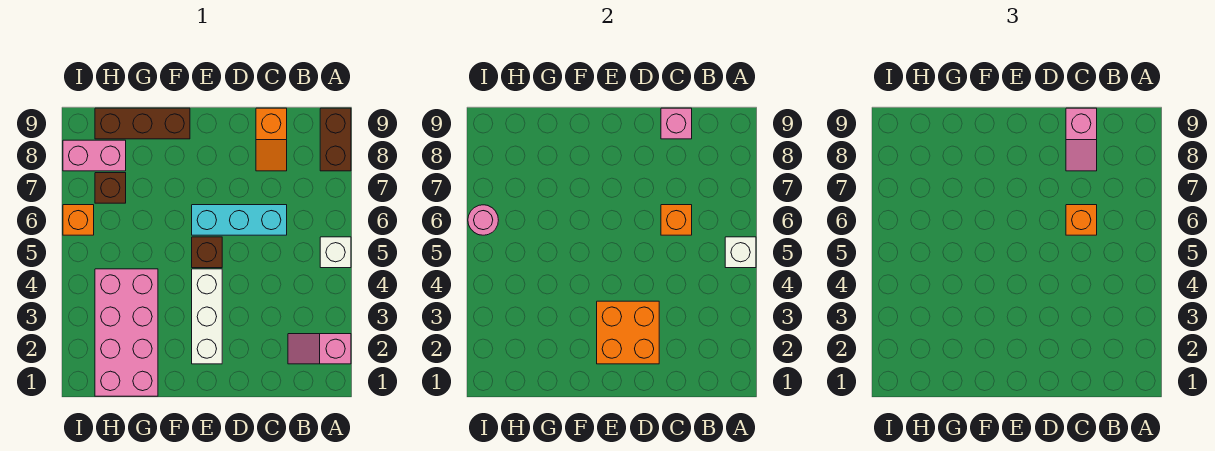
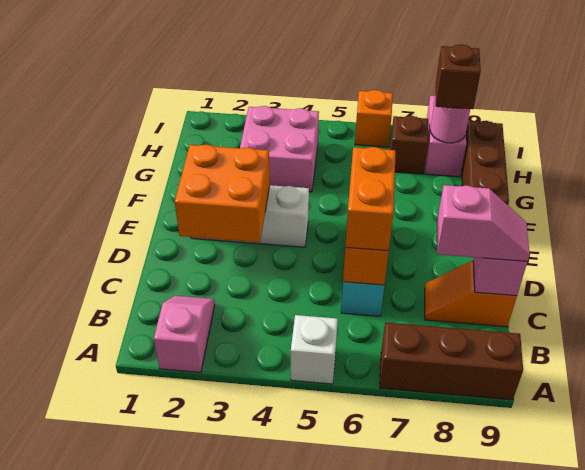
white brick A5 level 2 -> none
brown brick A8:A9 level 1 -> brown brick A7:A9 level 1
orange brick C6 level 3 -> orange brick C6:D6 level 3
pink slope C8:C9 level 3 top 9 -> pink slope C8:C9 level 3 top 8
brown brick E5 level 1 -> brown brick H8 level 3
pink brick G1:H4 level 1 -> pink brick G3:H4 level 1
pink round brick I6 level 2 -> pink round brick H8 level 2

